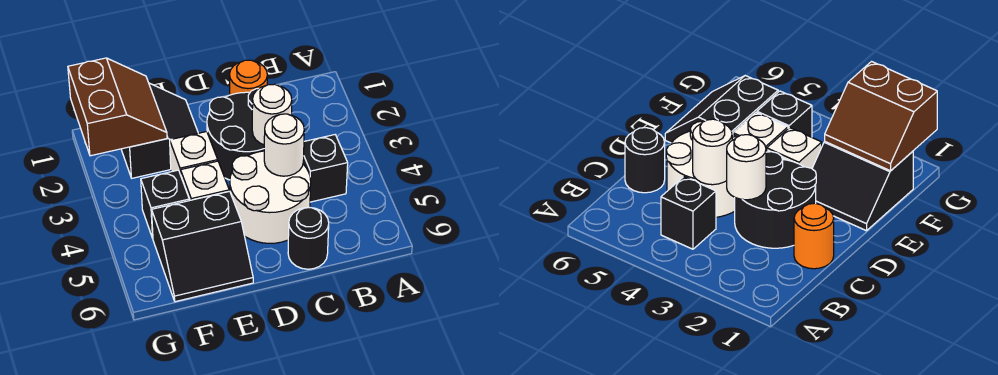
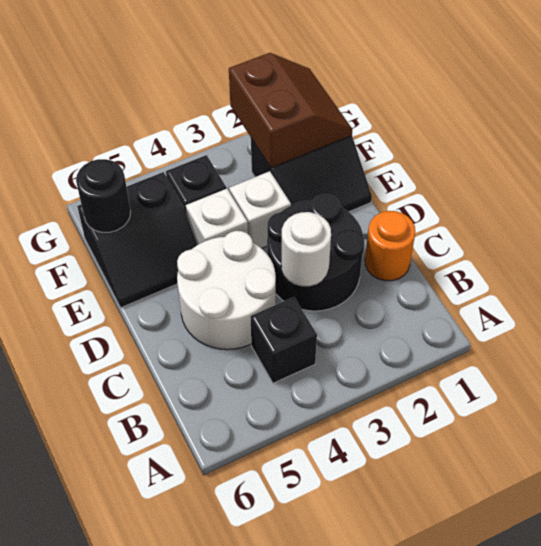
white round brick C4 level 2 -> none
black round brick C6 level 1 -> black round brick F6 level 2
black slope E5:F6 level 1 top 5 -> black slope E5:F6 level 1 top F
brown slope F1:G2 level 2 top G -> brown slope F1:G2 level 2 top 2

